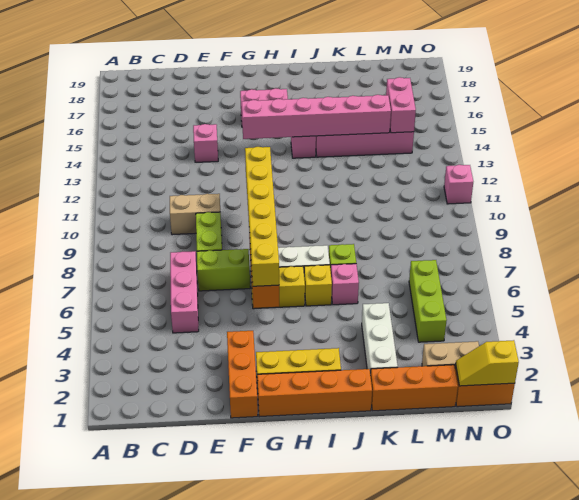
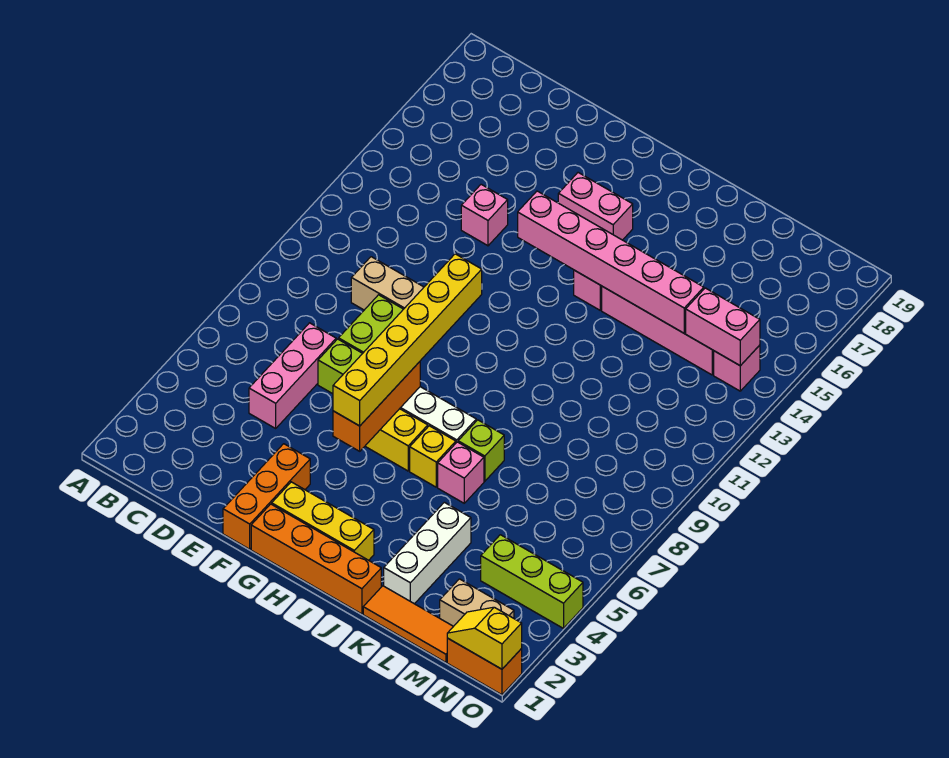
orange brick K1:M1 level 1 -> orange tile K1:M1 level 1
lime brick M4:M6 level 1 -> lime brick M4:O4 level 1
pink brick M14:M15 level 2 -> pink brick M14:N14 level 2
pink brick O11 level 1 -> pink brick N14 level 1

